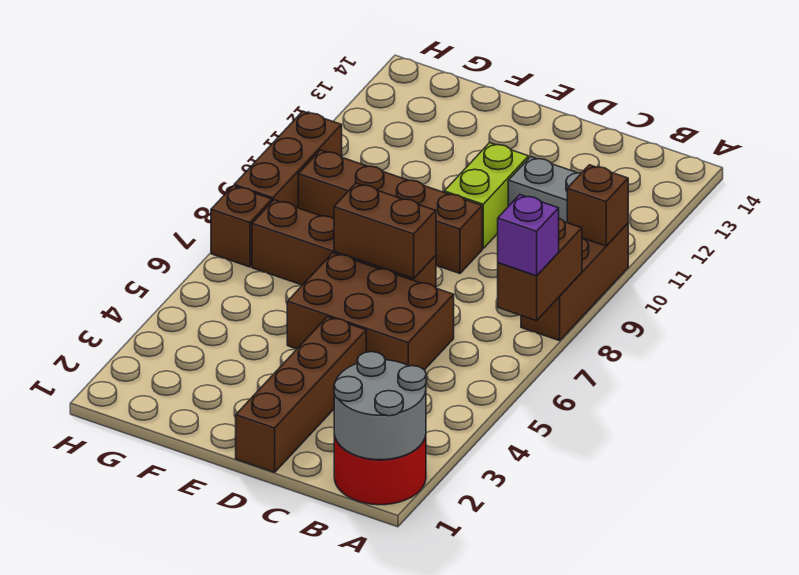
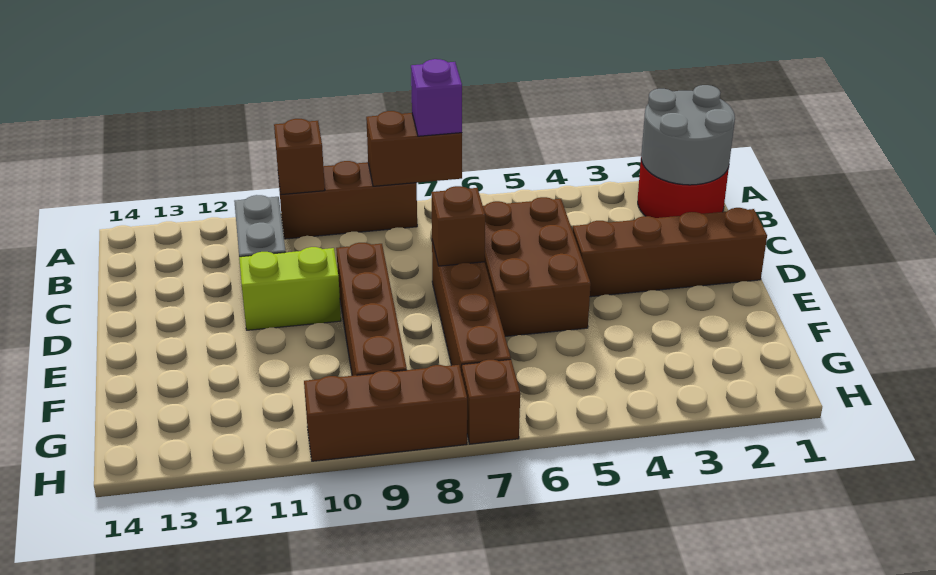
brown brick D7:E7 level 2 -> brown brick D7 level 2

